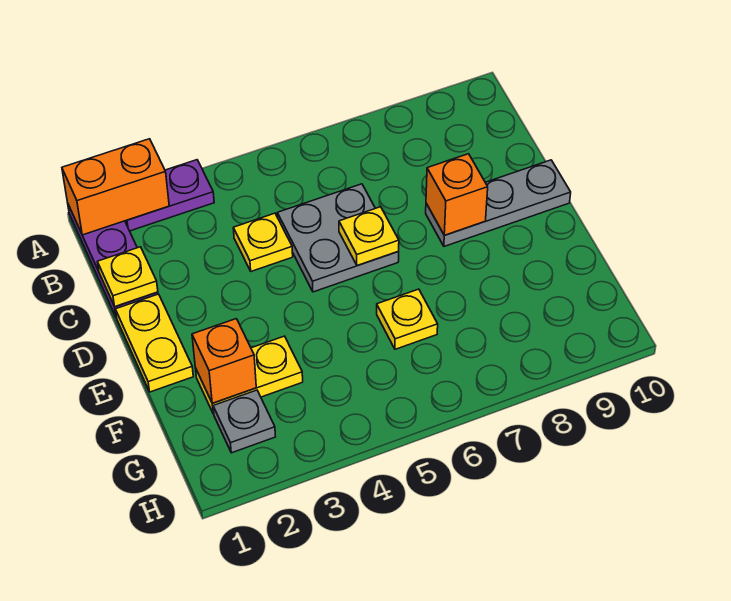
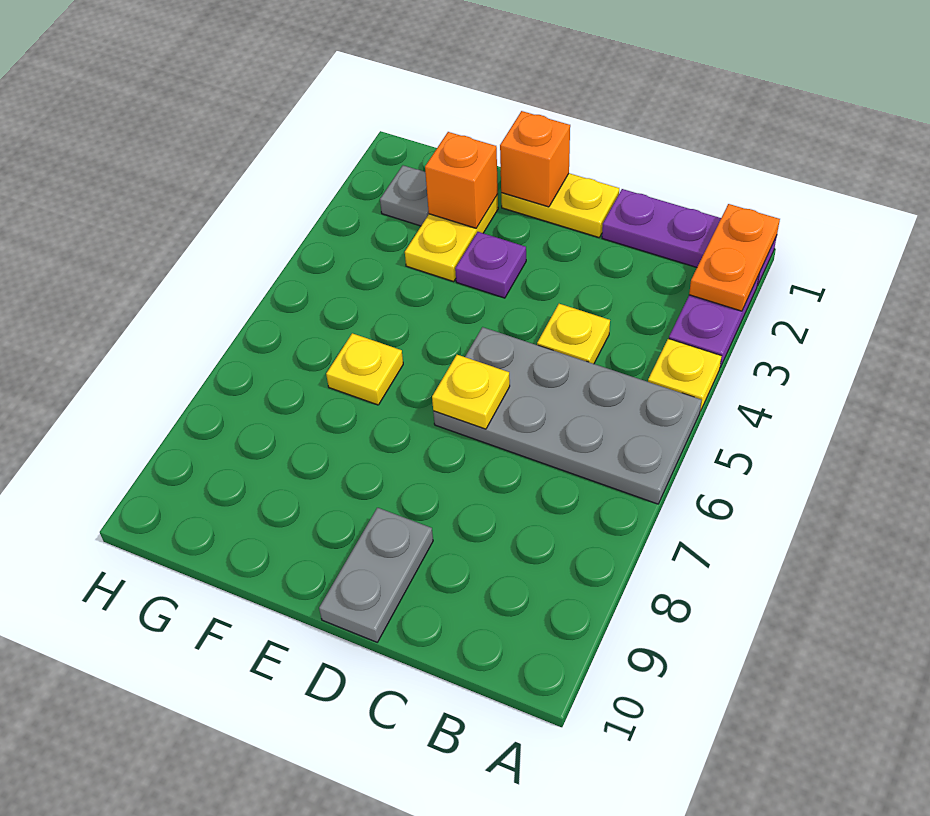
orange brick A1:A2 level 2 -> orange plate A1:A2 level 2
yellow plate C1 level 2 -> yellow plate A4 level 1
grey plate C5:D6 level 1 -> grey plate A5:D6 level 1
grey plate D8:D10 level 1 -> grey plate D9:D10 level 1
orange brick D8 level 2 -> orange brick E1 level 2
none -> purple plate E3 level 1

